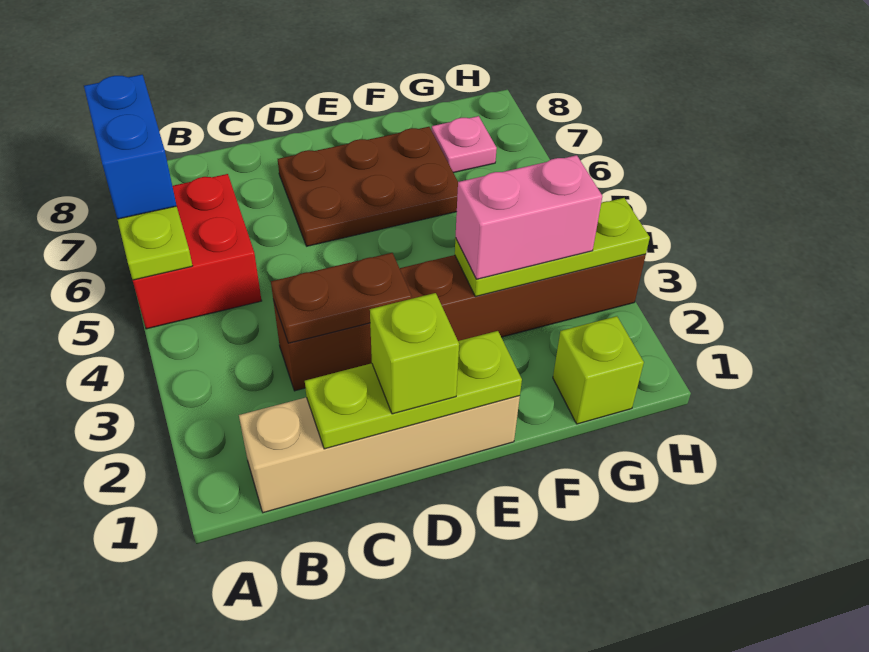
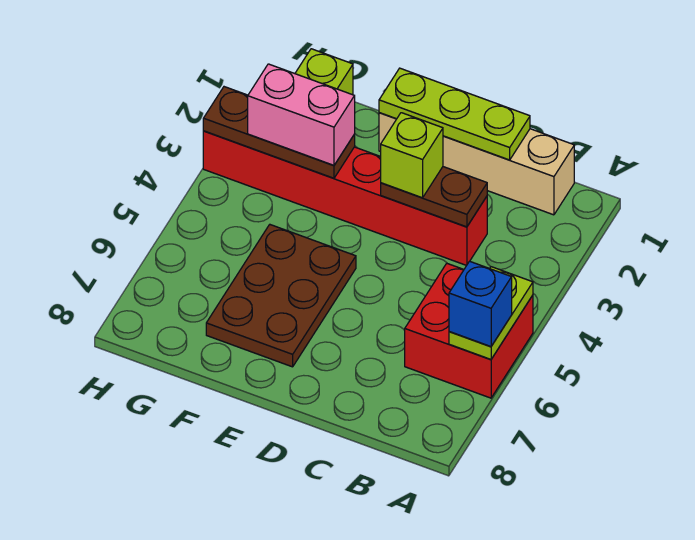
blue brick A6:A7 level 3 -> blue brick A6 level 3
brown brick C3:H3 level 1 -> red brick C3:H3 level 1
lime brick D1 level 3 -> lime brick D3 level 3
brown plate D6:F7 level 1 -> brown plate E5:F7 level 1
lime plate F3:H3 level 2 -> brown plate F3:H3 level 2
pink plate G7 level 1 -> none

